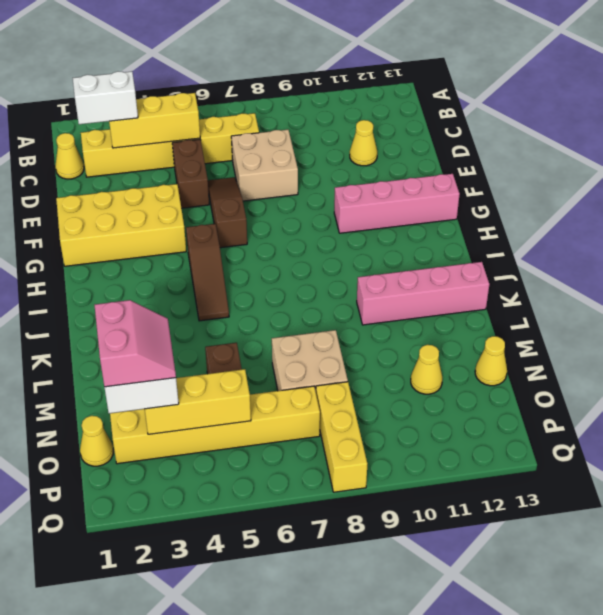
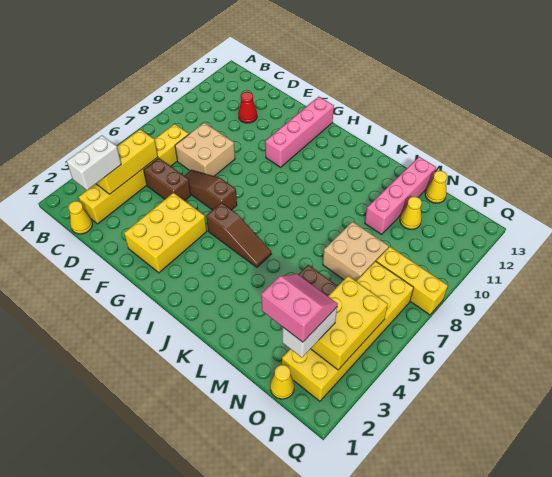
yellow cone D11 level 1 -> red cone D11 level 1
yellow brick F1:G4 level 1 -> yellow brick F2:G4 level 1
pink brick K10:K13 level 1 -> pink brick M10:M13 level 1
yellow brick O2:O7 level 1 -> yellow brick O2:P7 level 1
yellow brick O3:O5 level 2 -> yellow brick O3:P5 level 2

